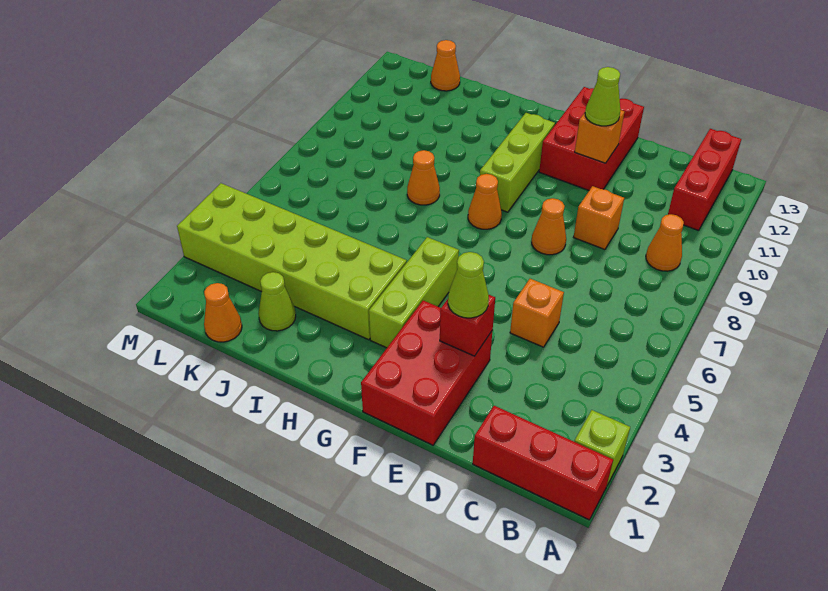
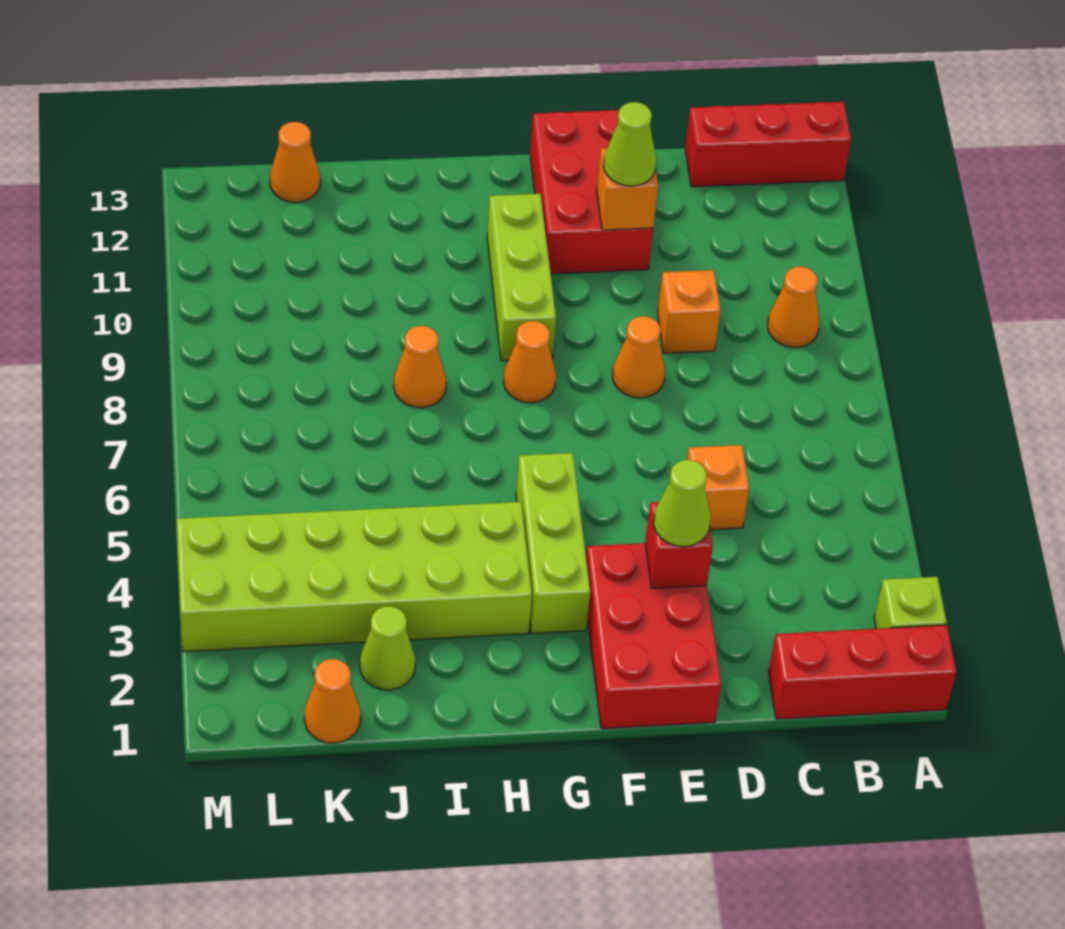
red brick B11:B13 level 1 -> red brick A13:C13 level 1

